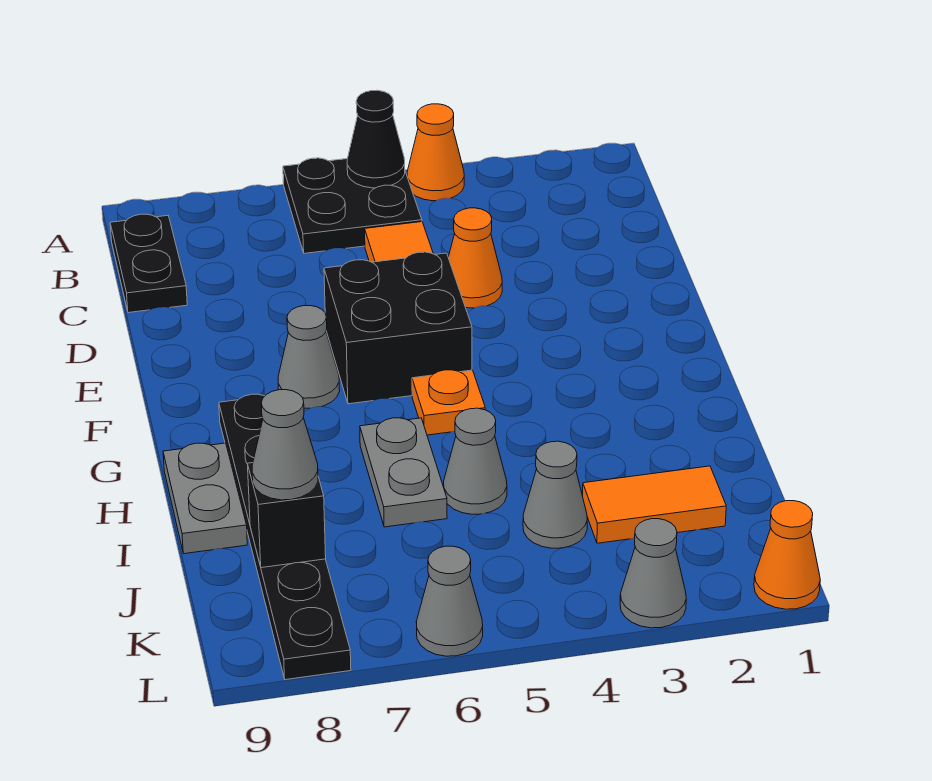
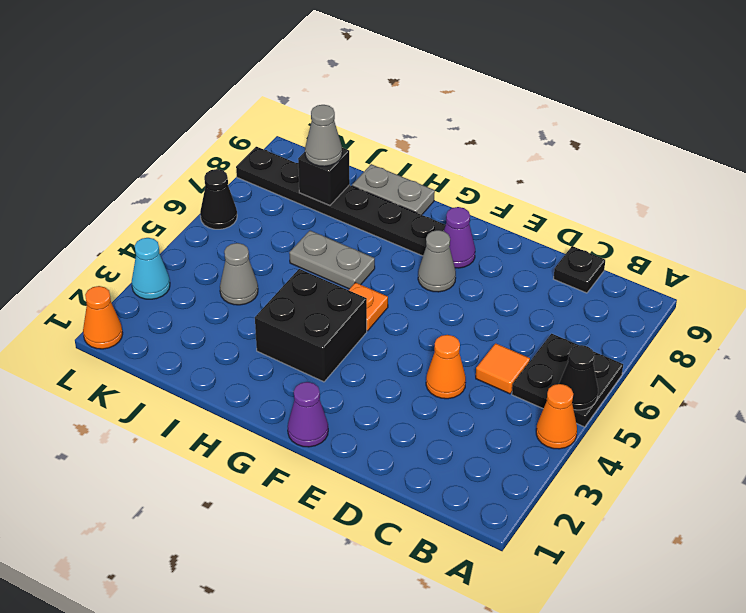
black plate B9:C9 level 1 -> black plate C9 level 1
black brick E5:F6 level 1 -> black brick G3:H4 level 1
none -> purple cone F1 level 1
none -> purple cone F8 level 1
grey cone I5 level 1 -> none
orange tile J2:J3 level 1 -> none
grey cone L3 level 1 -> cyan cone L3 level 1
grey cone L6 level 1 -> black cone L6 level 1

